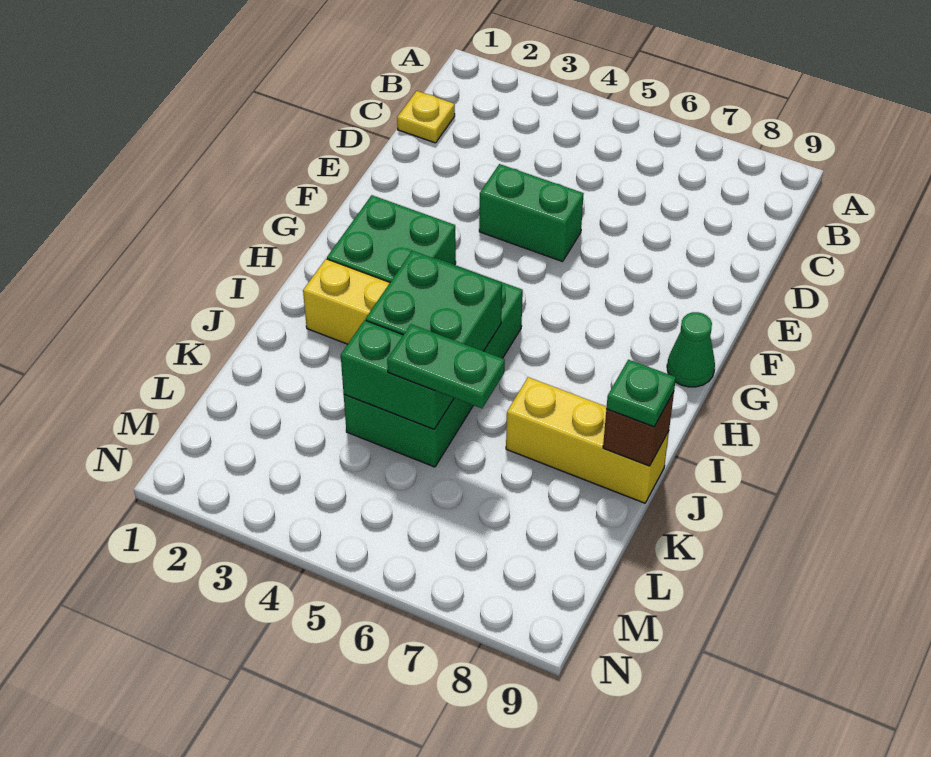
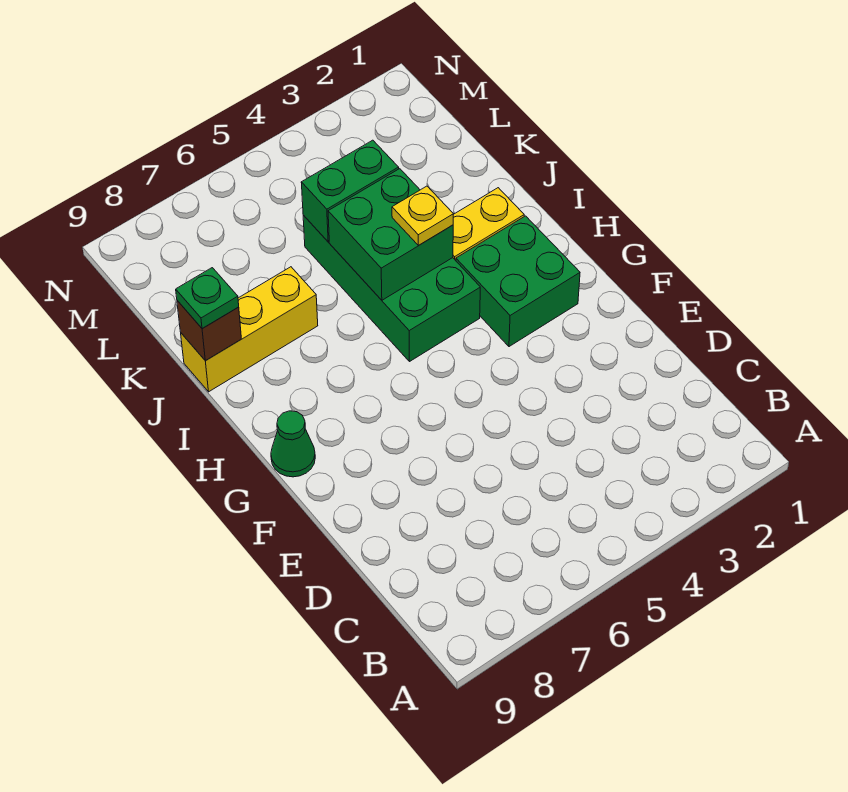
yellow plate C1 level 1 -> yellow plate I4 level 3
green brick E4:E5 level 1 -> none
green plate K5:K6 level 3 -> none

